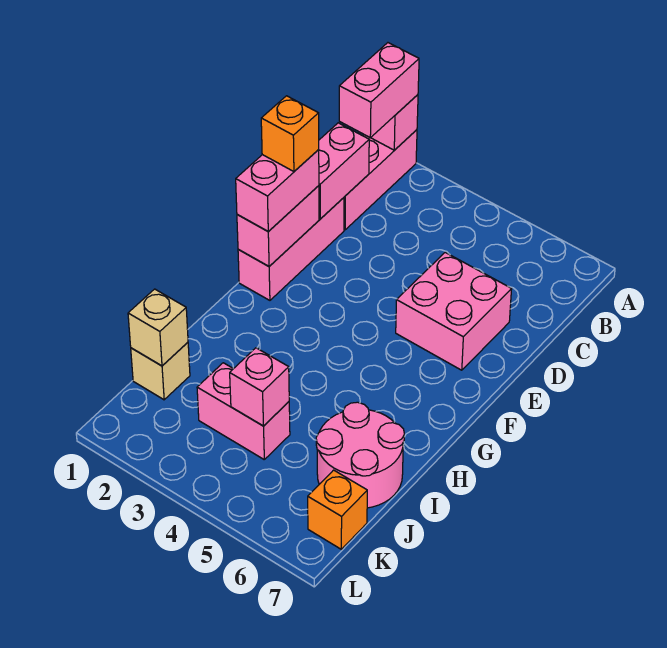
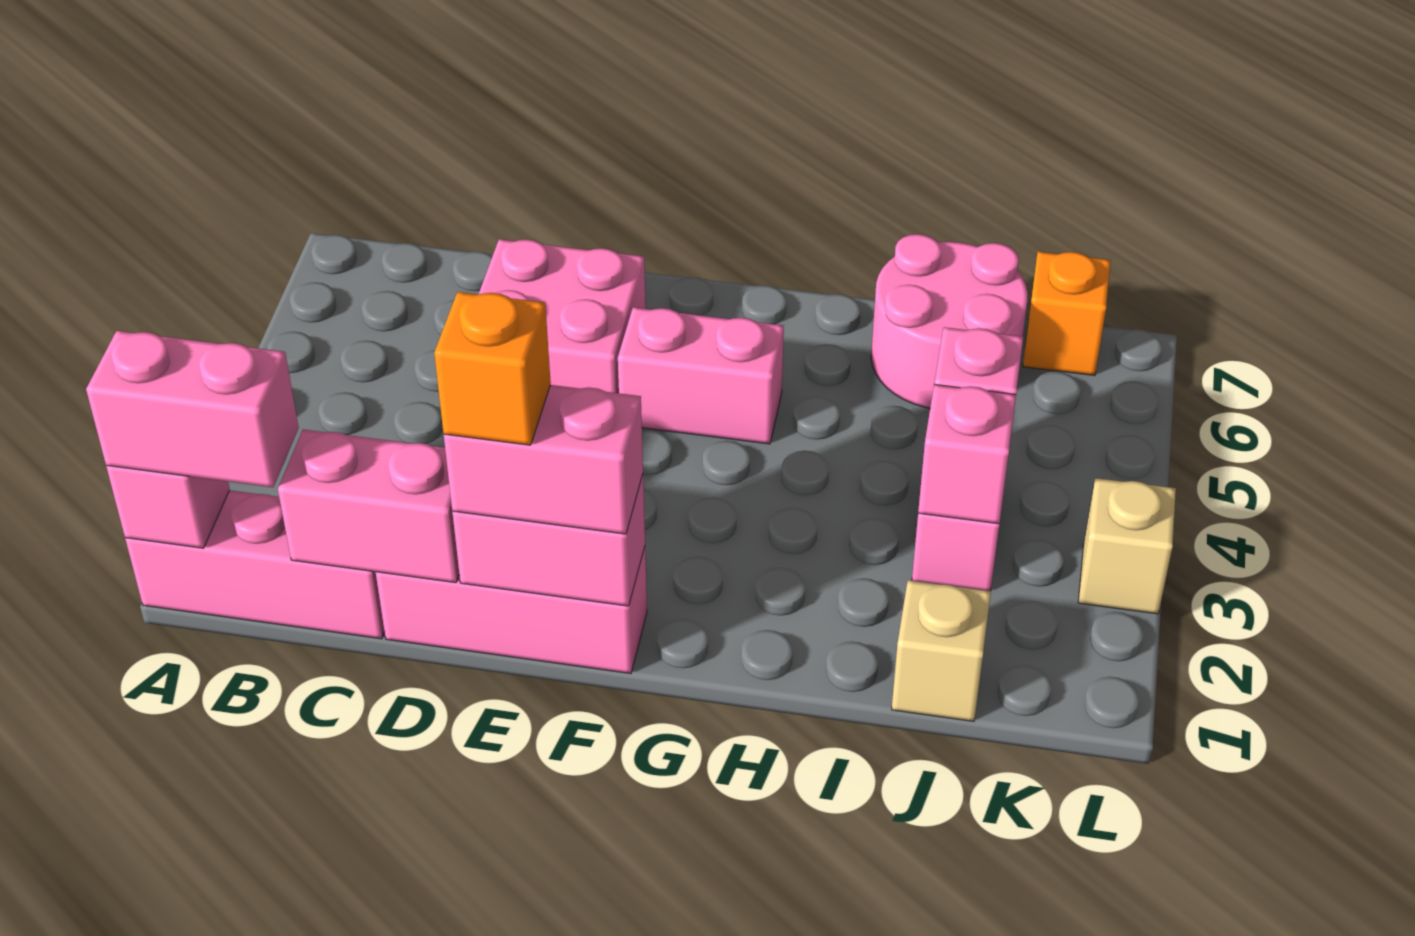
none -> pink brick F5:G5 level 1
tan brick J1 level 2 -> tan brick L3 level 1
none -> pink brick J3 level 2

